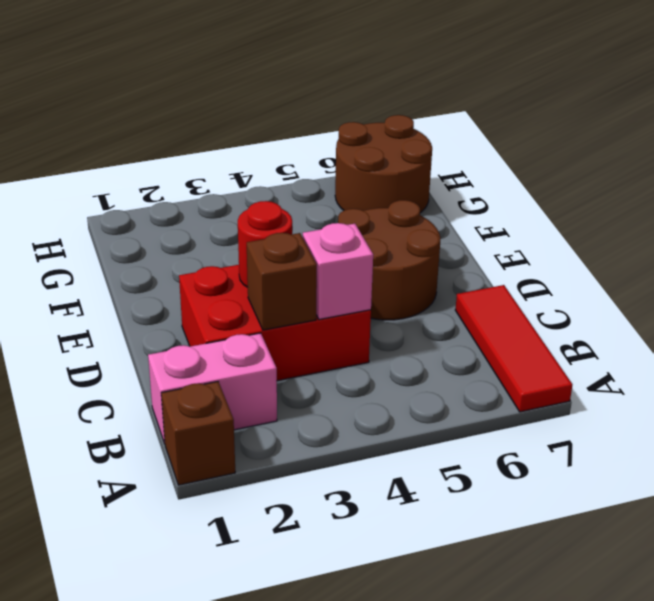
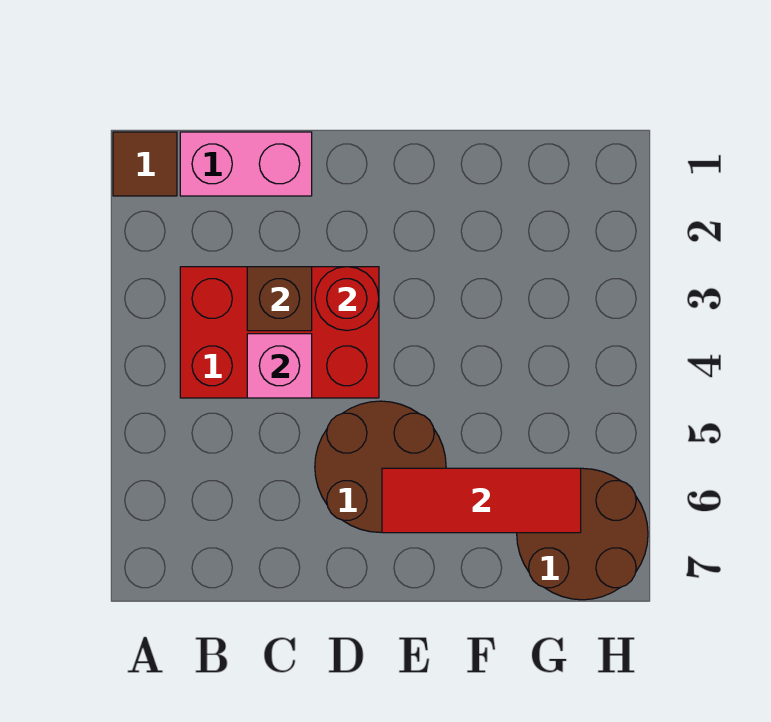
brown brick A1 level 1 -> brown tile A1 level 1
red tile A7:C7 level 1 -> red tile E6:G6 level 2
pink brick B1:B2 level 1 -> pink brick B1:C1 level 1
red brick C2:D4 level 1 -> red brick B3:D4 level 1

